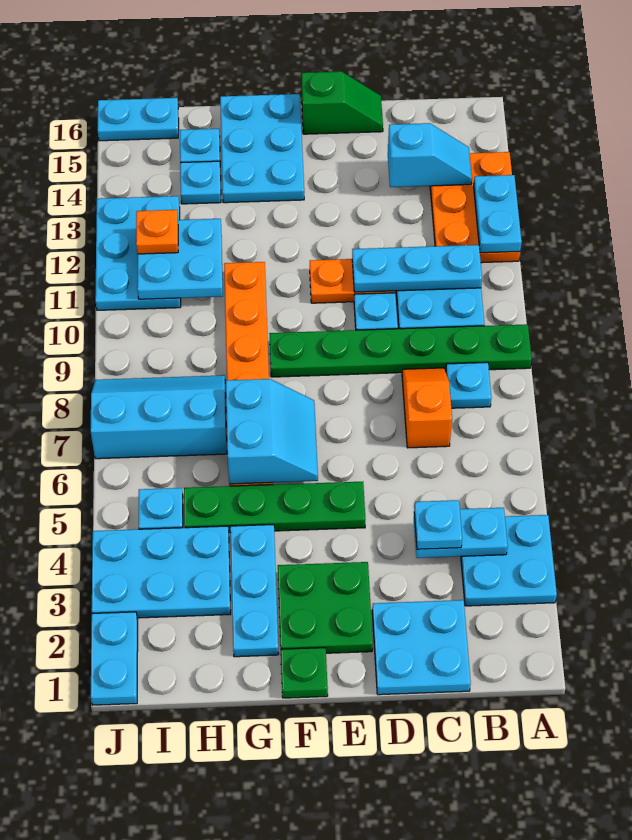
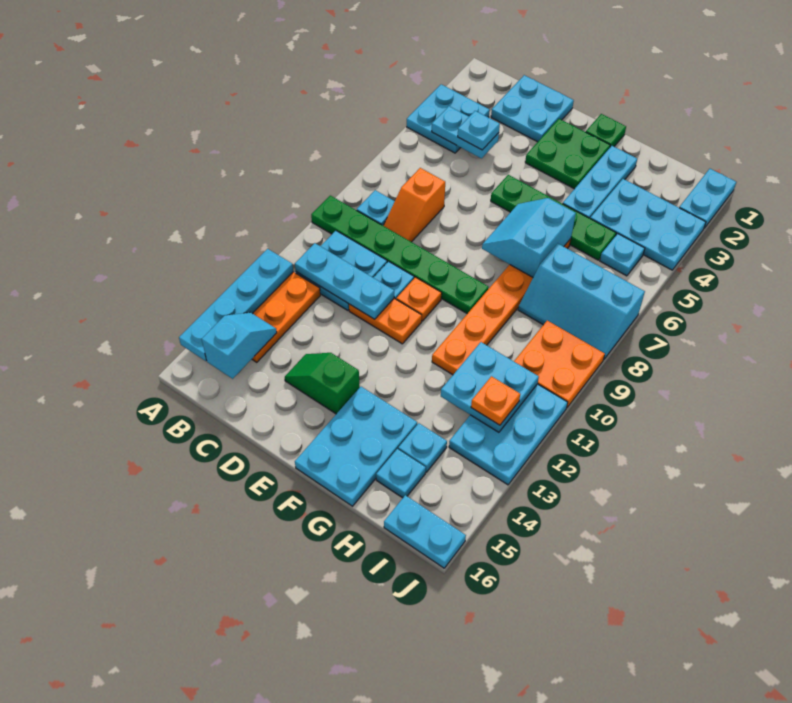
cyan plate A12:A13 level 2 -> cyan plate A12:A15 level 2
cyan slope B14:C14 level 2 top C -> cyan slope B14:B15 level 2 top 15
green slope D16:E16 level 1 top E -> green slope D14:E14 level 1 top E
none -> orange plate E10 level 1
none -> orange plate I9:J10 level 1

